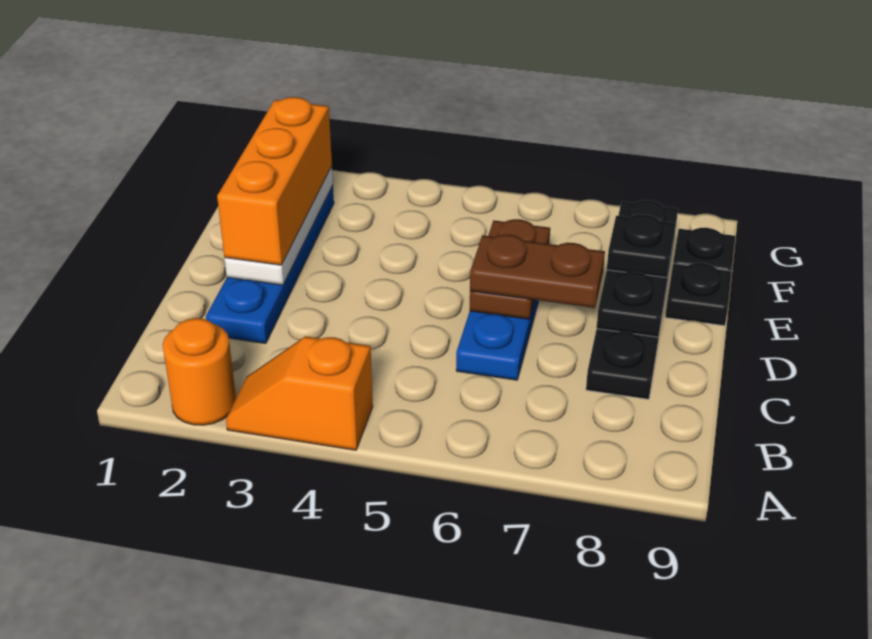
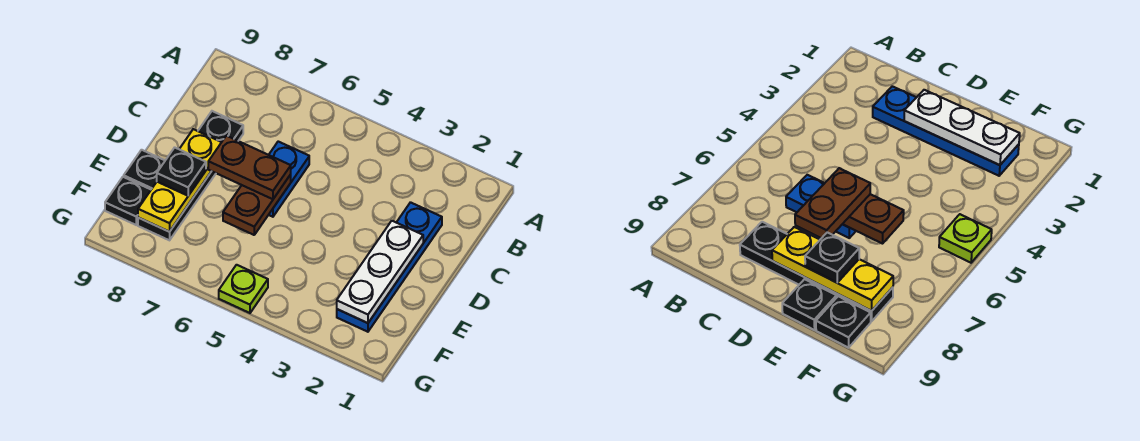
orange round brick A2 level 1 -> none
orange slope A3:A4 level 1 top 4 -> none
orange brick D2:F2 level 3 -> none
black plate D8:F8 level 2 -> yellow plate D8:F8 level 2
none -> lime plate G5 level 1

